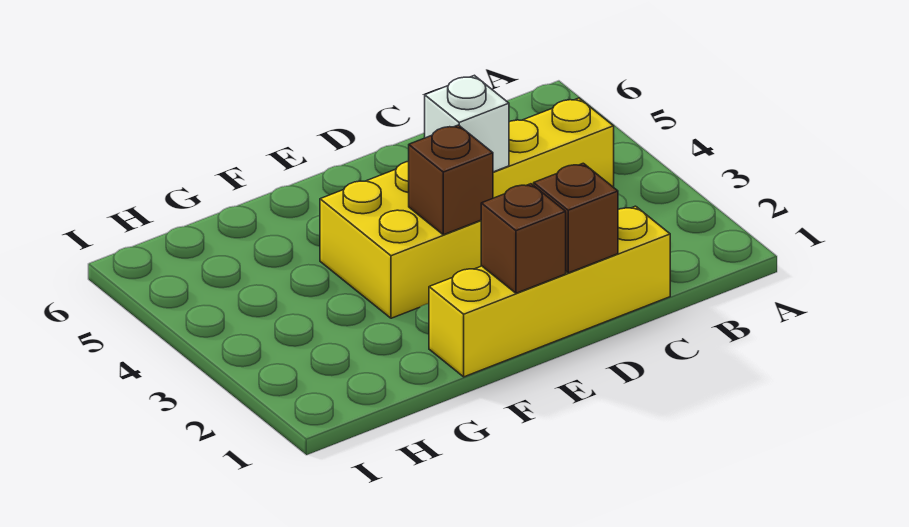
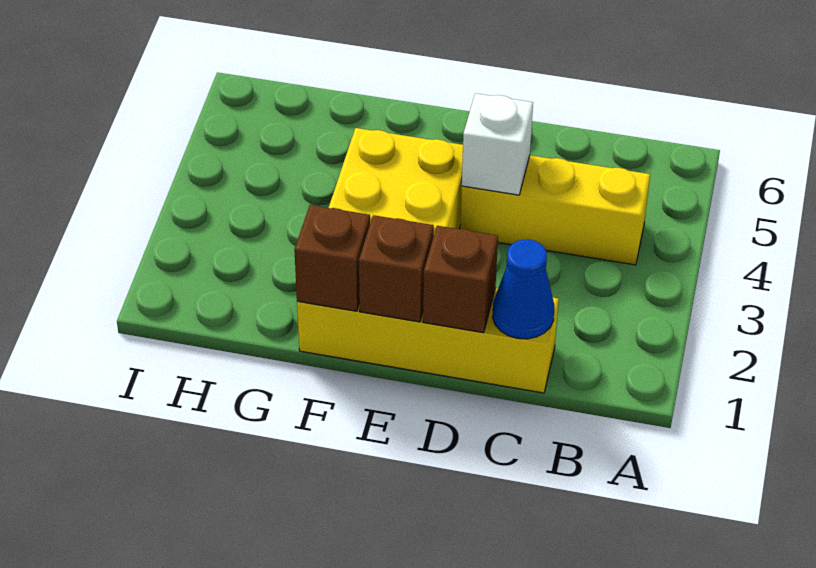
none -> blue cone C1 level 2
brown brick E3 level 2 -> brown brick F1 level 2

